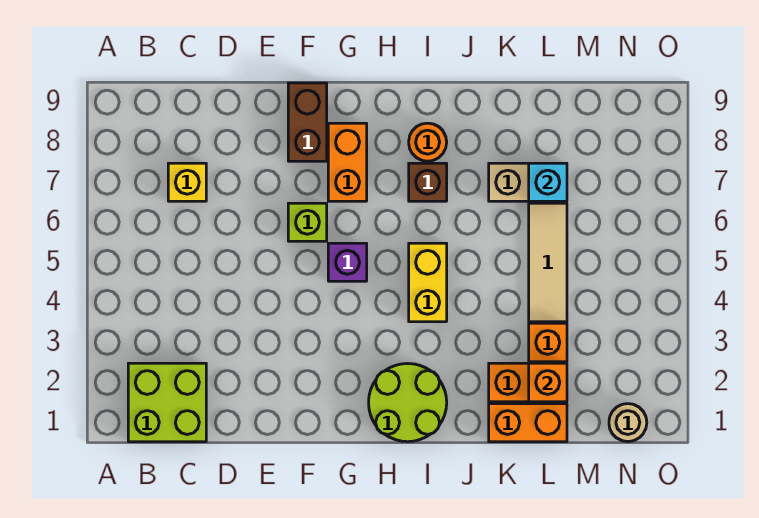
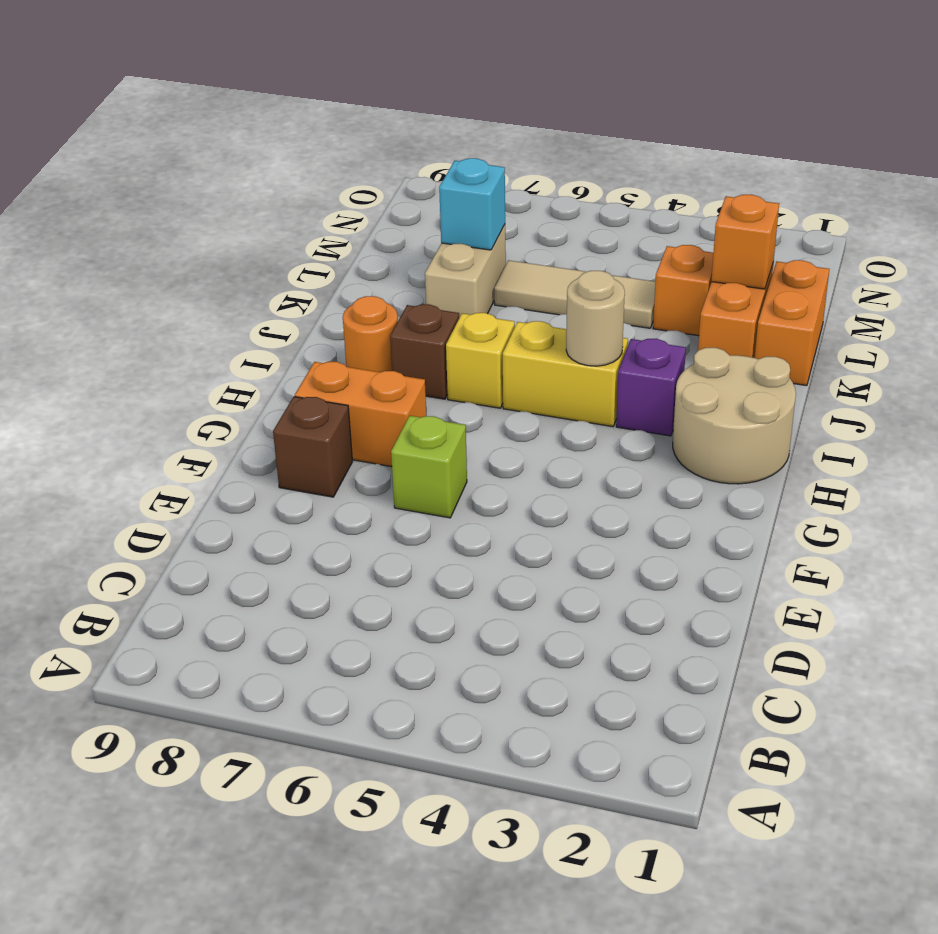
lime brick B1:C2 level 1 -> none
yellow brick C7 level 1 -> yellow brick I6 level 1
brown brick F8:F9 level 1 -> brown brick F8 level 1
purple brick G5 level 1 -> purple brick I3 level 1
lime round brick H1:I2 level 1 -> tan round brick H1:I2 level 1
tan round brick N1 level 1 -> tan round brick I4 level 2

